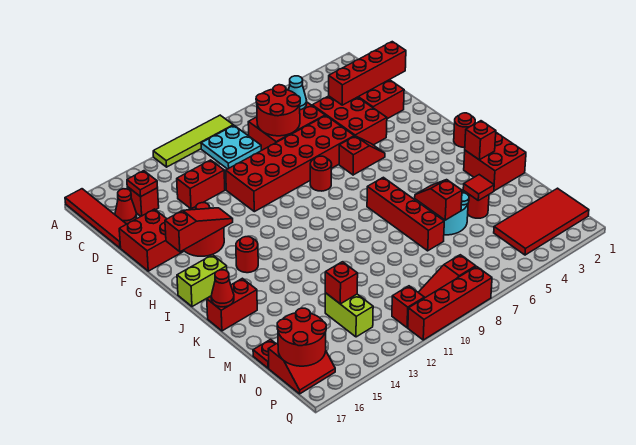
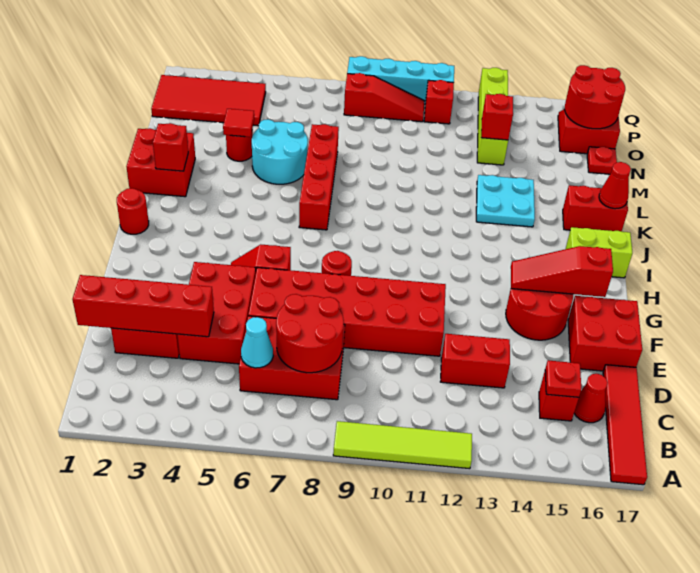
cyan plate B9:C10 level 1 -> cyan plate K13:L14 level 1
red round brick I14 level 1 -> none
red slope L6:M6 level 2 top M -> none
lime brick N13:O13 level 1 -> lime brick N13:Q13 level 1
red brick Q8:Q11 level 1 -> cyan brick Q8:Q11 level 1

